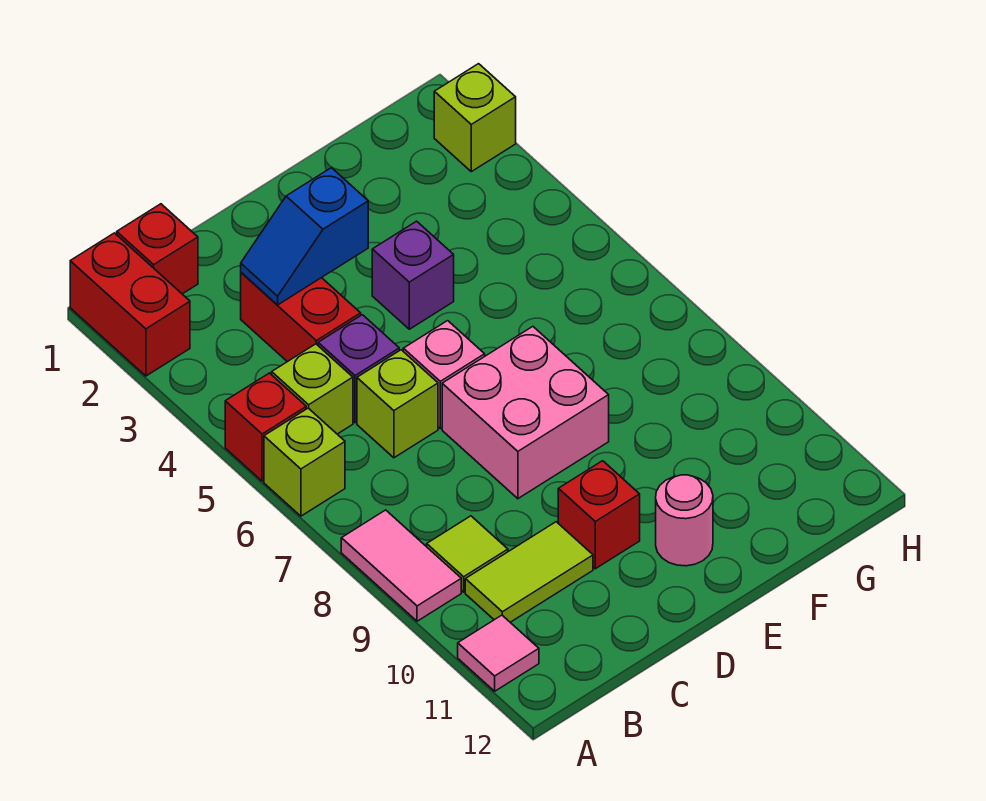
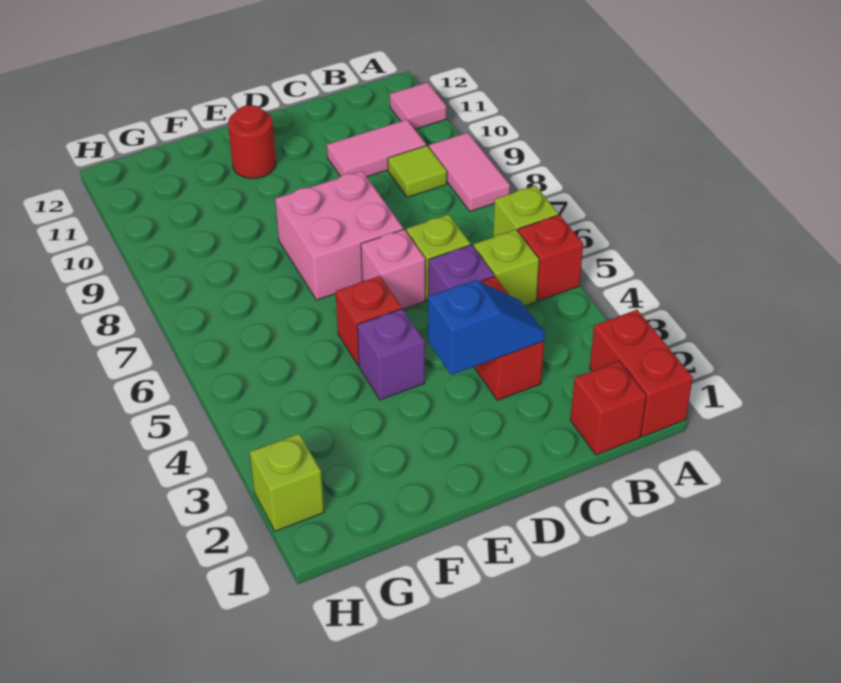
lime tile B10:C10 level 1 -> pink tile B10:C10 level 1
red brick D10 level 1 -> red brick E5 level 1
pink round brick E11 level 1 -> red round brick E11 level 1

